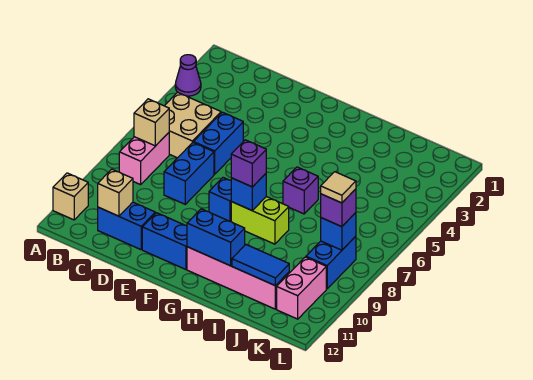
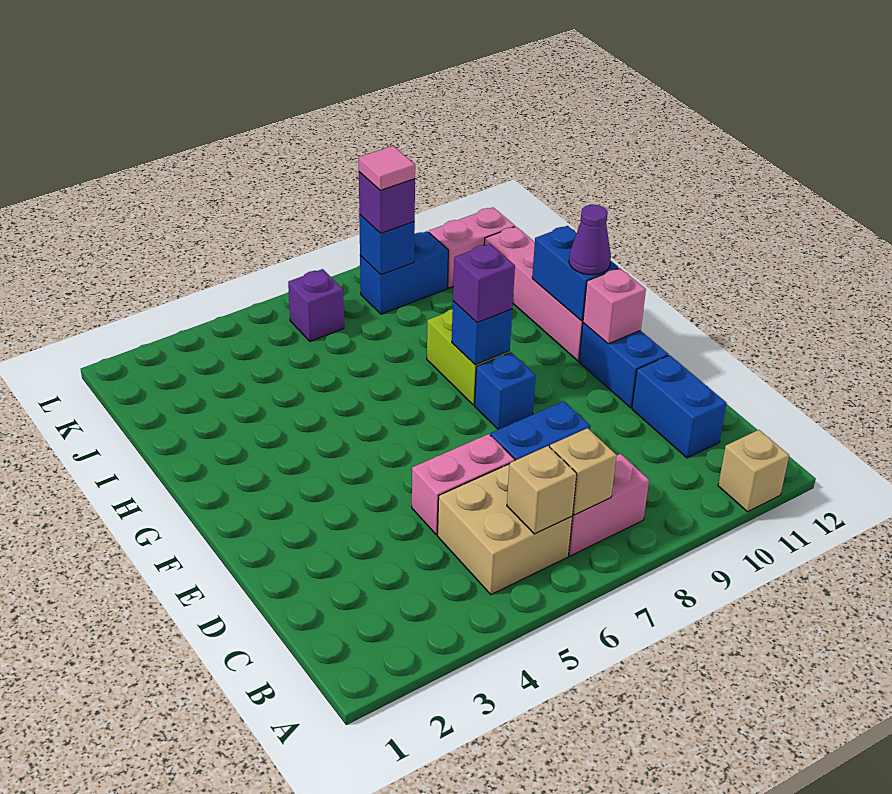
purple cone A3 level 1 -> purple cone G11 level 3
tan brick C11 level 2 -> tan brick B6 level 2
blue brick D5:D6 level 1 -> pink brick D5:D6 level 1
none -> pink brick F11 level 2
purple brick H6 level 1 -> purple brick K6 level 1
blue tile I11:J11 level 2 -> none
tan tile K8 level 4 -> pink tile K8 level 4

